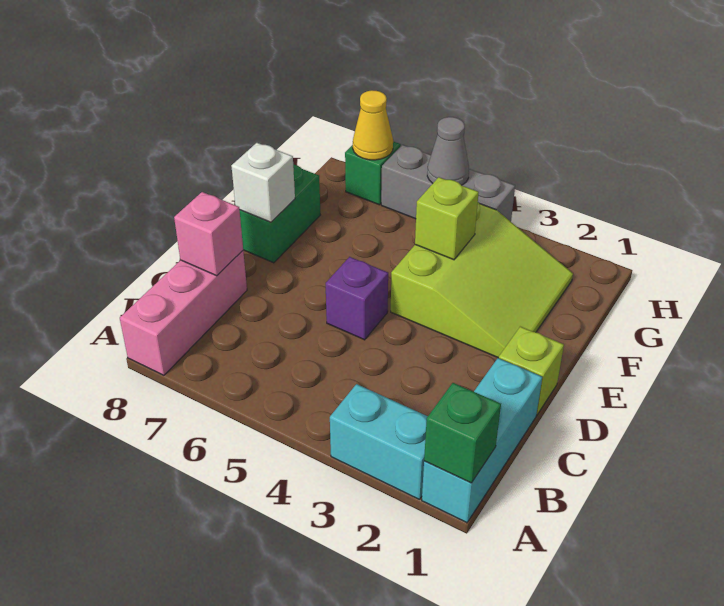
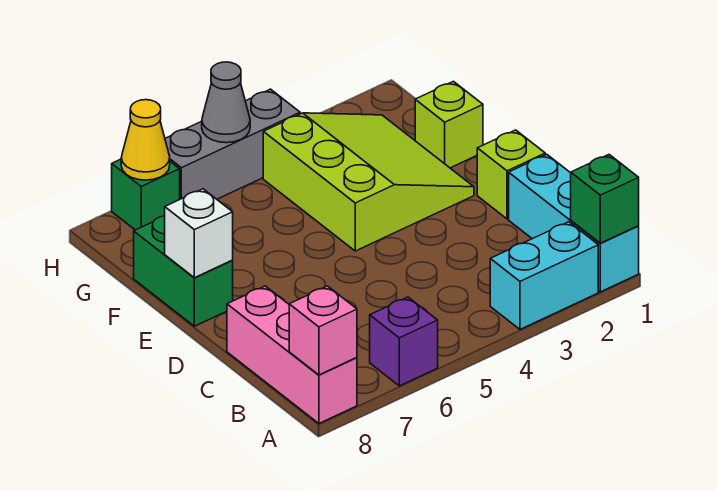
pink brick C8 level 2 -> pink brick A8 level 2
purple brick D5 level 1 -> purple brick A6 level 1
lime brick F4 level 2 -> lime brick F1 level 1

